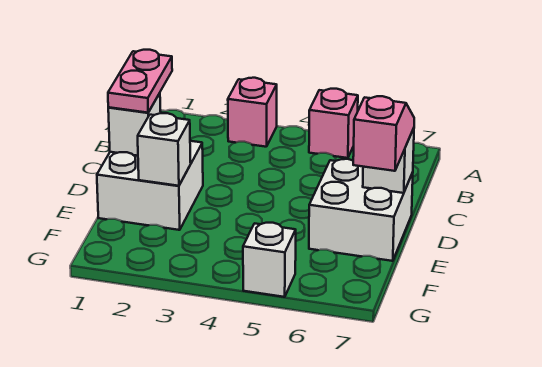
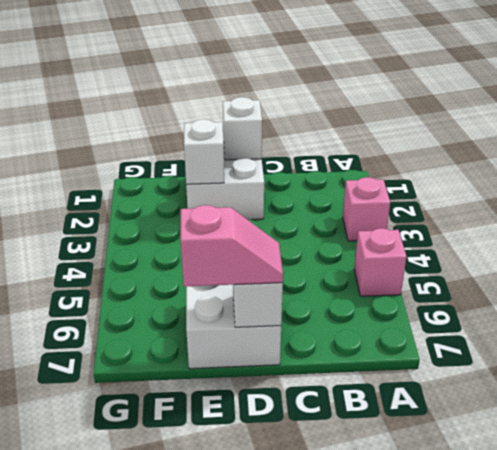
pink plate C1:D1 level 3 -> none
white brick G5 level 1 -> none

